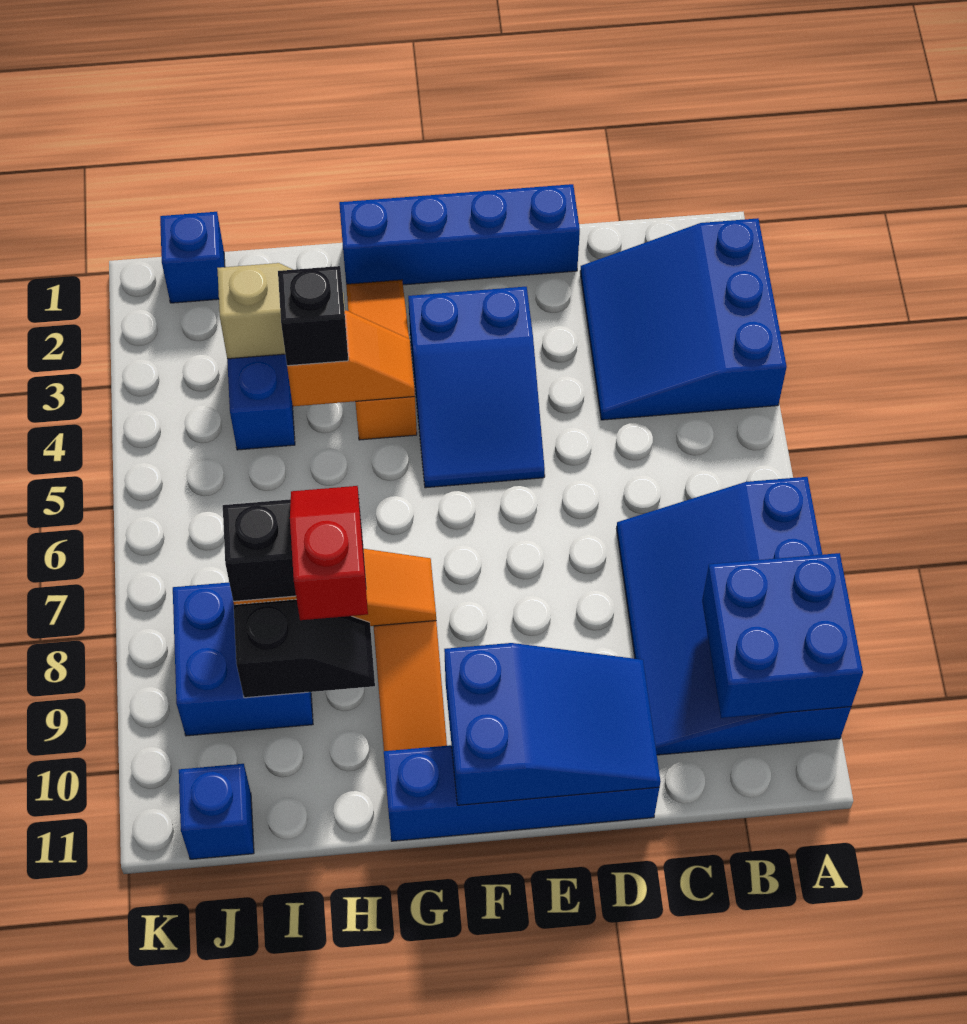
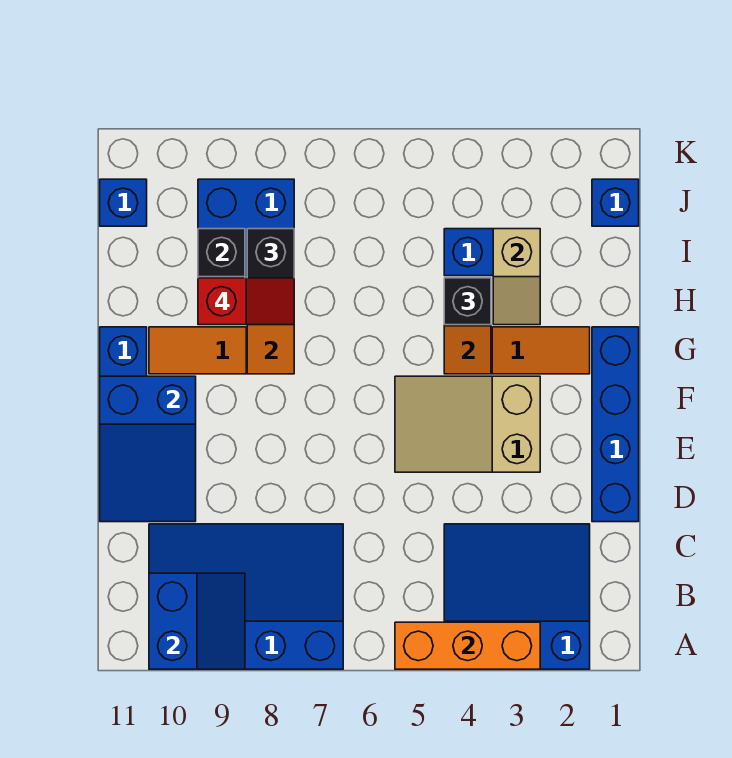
none -> orange brick A3:A5 level 2
blue brick A9:B10 level 2 -> blue slope A9:B10 level 2 top 10
blue slope E3:F5 level 1 top 3 -> tan slope E3:F5 level 1 top 3

